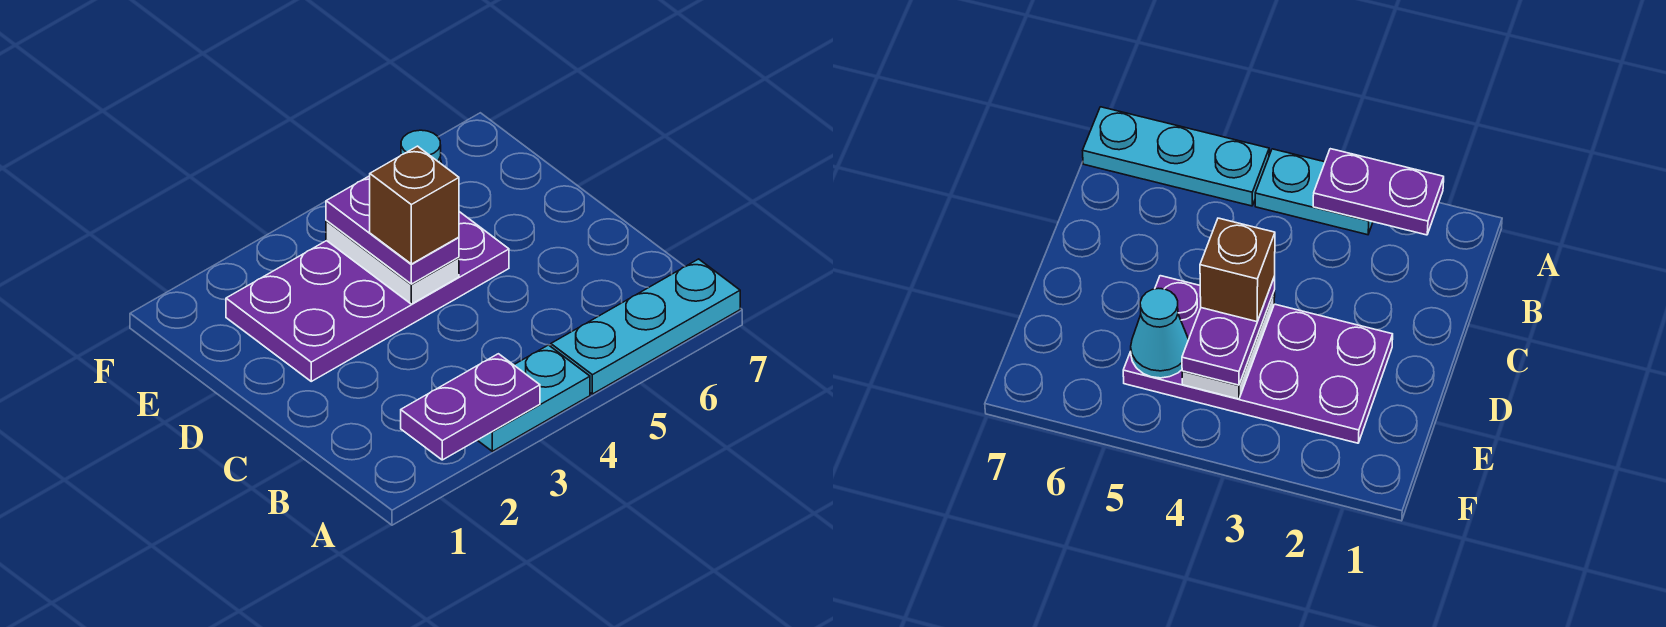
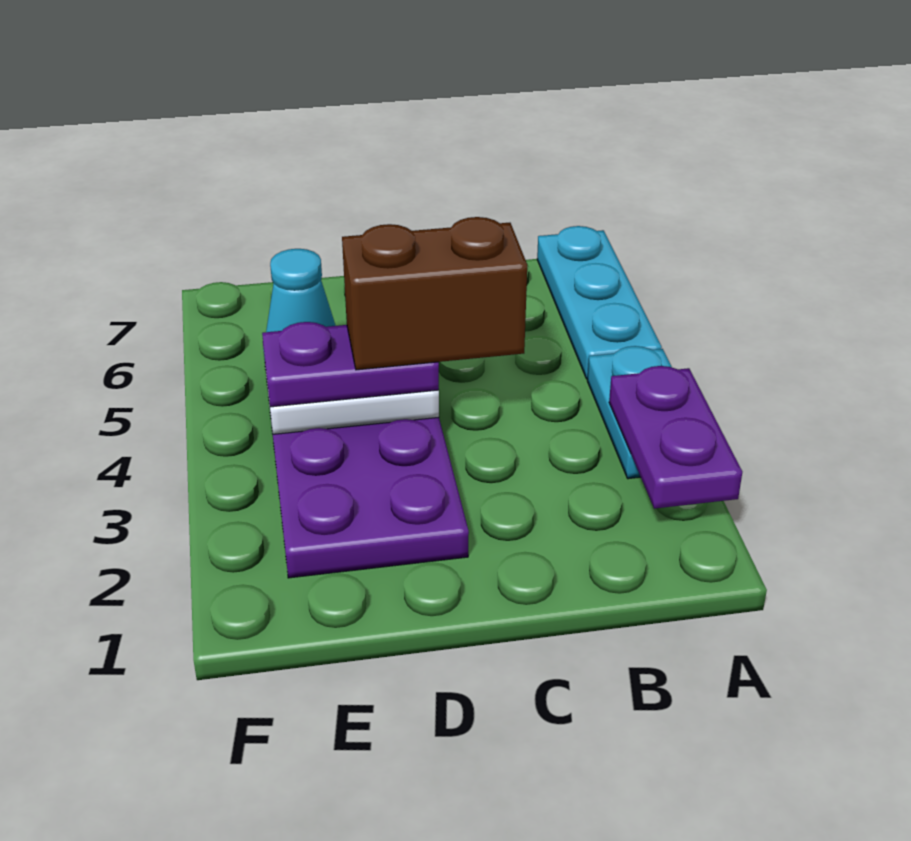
brown brick D4 level 4 -> brown brick C4:D4 level 4

